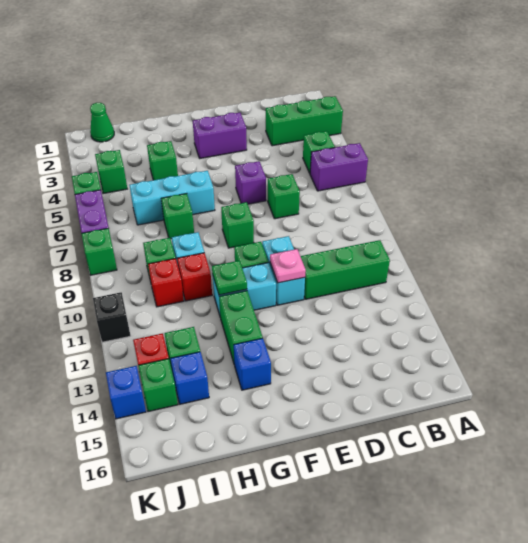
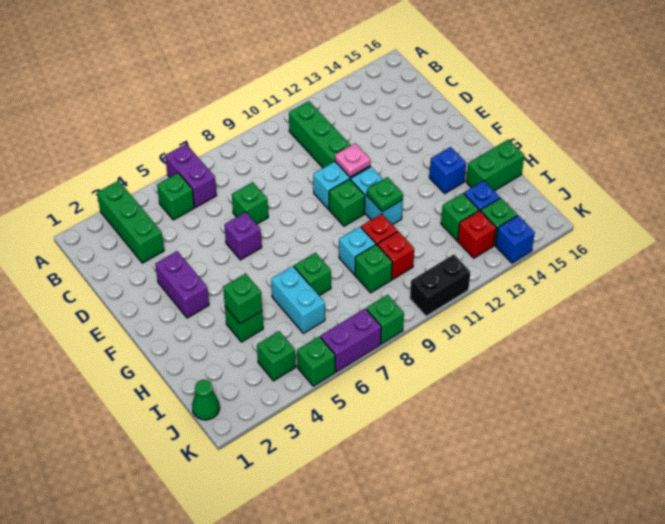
green brick F8 level 1 -> green brick H4 level 2
cyan brick G6:I6 level 1 -> cyan brick H6:I6 level 1
green brick G12:G13 level 1 -> green brick H15:H16 level 1
black brick K11 level 1 -> black brick K10:K11 level 1

